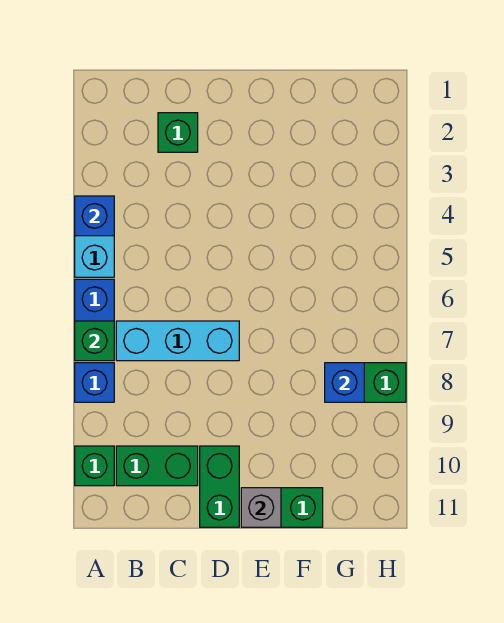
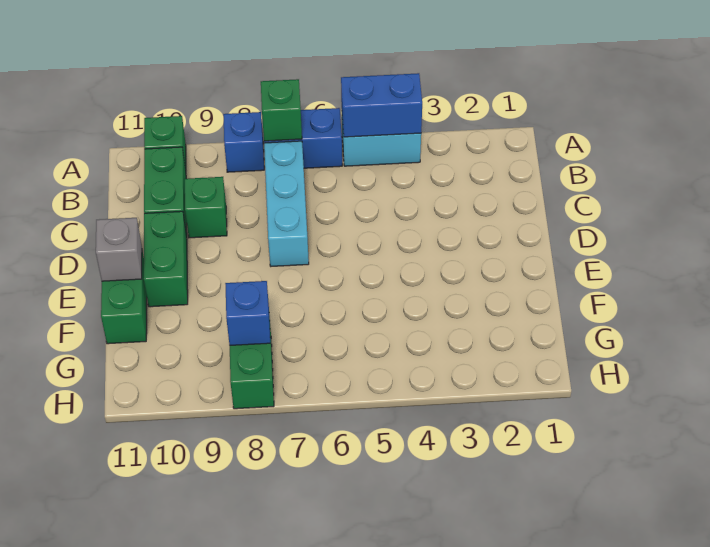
blue brick A4 level 2 -> blue brick A4:A5 level 2
green brick C2 level 1 -> green brick C9 level 1
green brick D10:D11 level 1 -> green brick D10:E10 level 1

